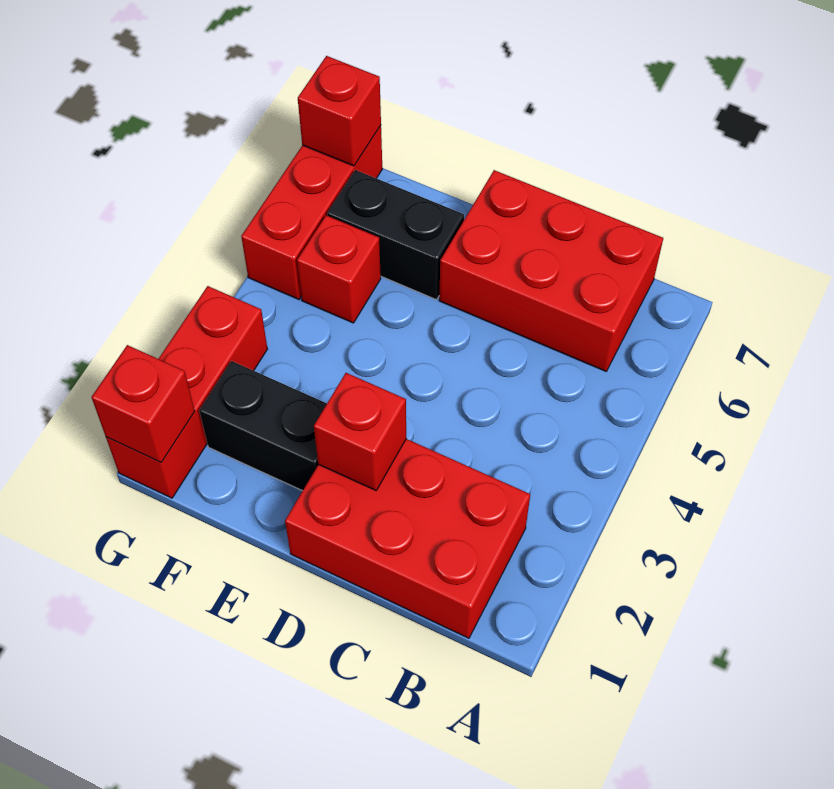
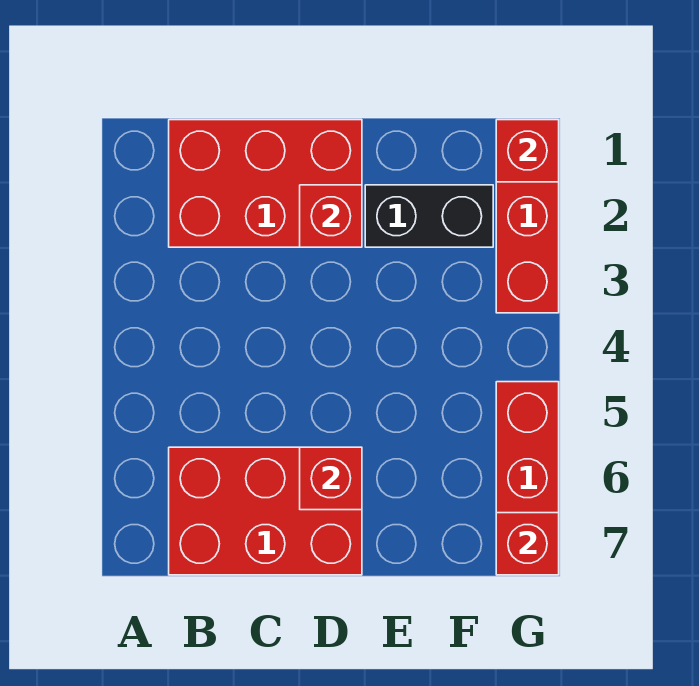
black brick E6:F6 level 1 -> none
red brick F5 level 1 -> red brick D6 level 2

